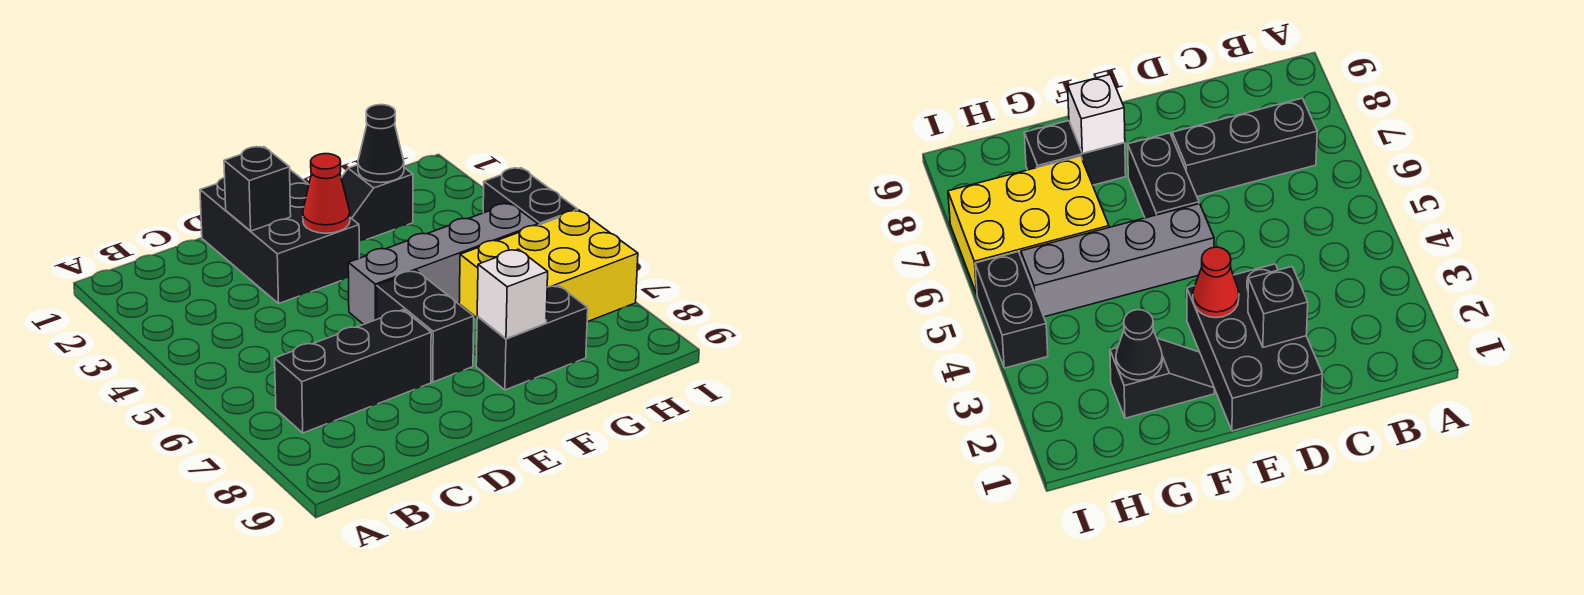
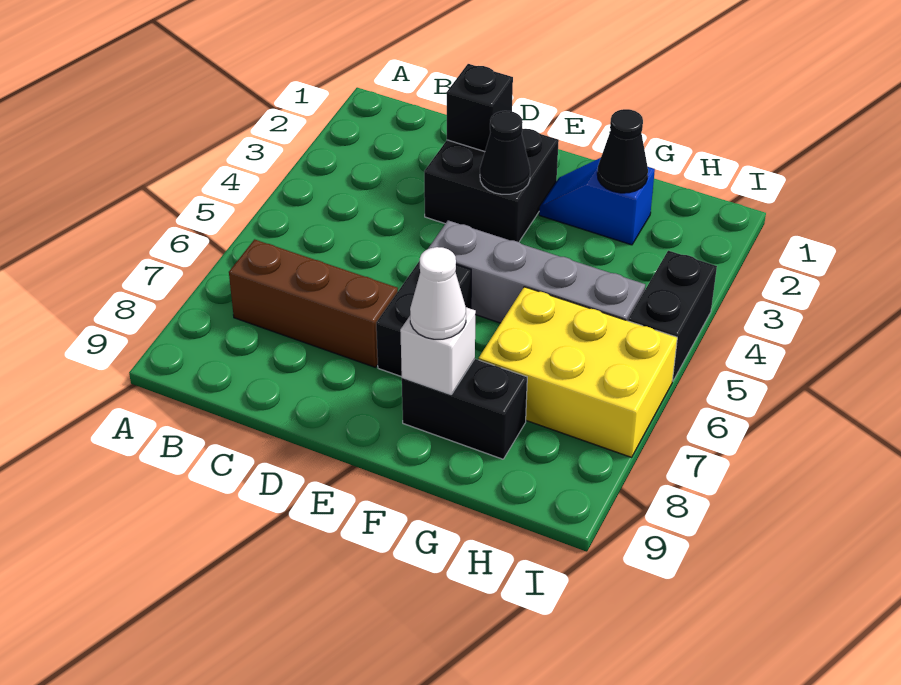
black brick B7:D7 level 1 -> brown brick B7:D7 level 1
black brick D1:E3 level 1 -> black brick D2:E3 level 1
red cone E3 level 2 -> black cone E3 level 2
black slope F2:G2 level 1 top G -> blue slope F2:G2 level 1 top G
none -> white cone F8 level 3

